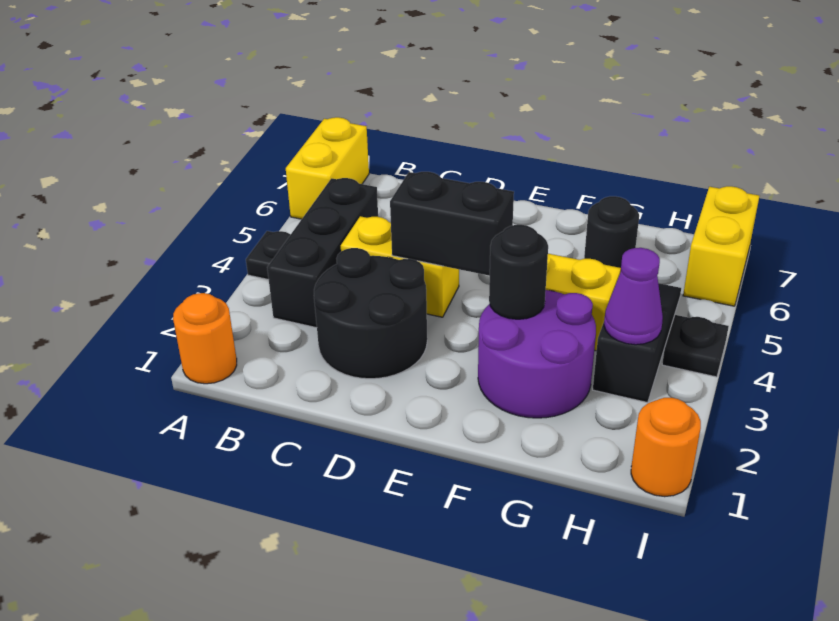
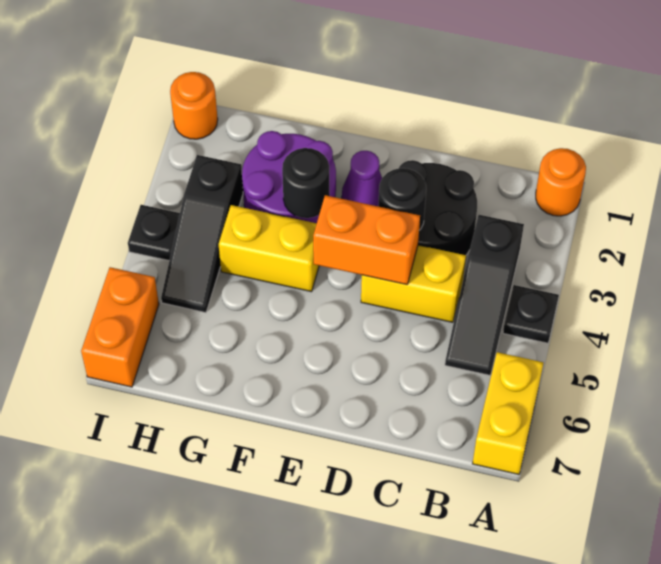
black brick B3:B5 level 1 -> black slope B3:B5 level 1 top 3
black brick D4:E4 level 2 -> orange brick D4:E4 level 2
black round brick G6 level 1 -> black round brick D3 level 2
purple cone H3 level 2 -> purple cone E2 level 1
yellow brick I6:I7 level 1 -> orange brick I6:I7 level 1

